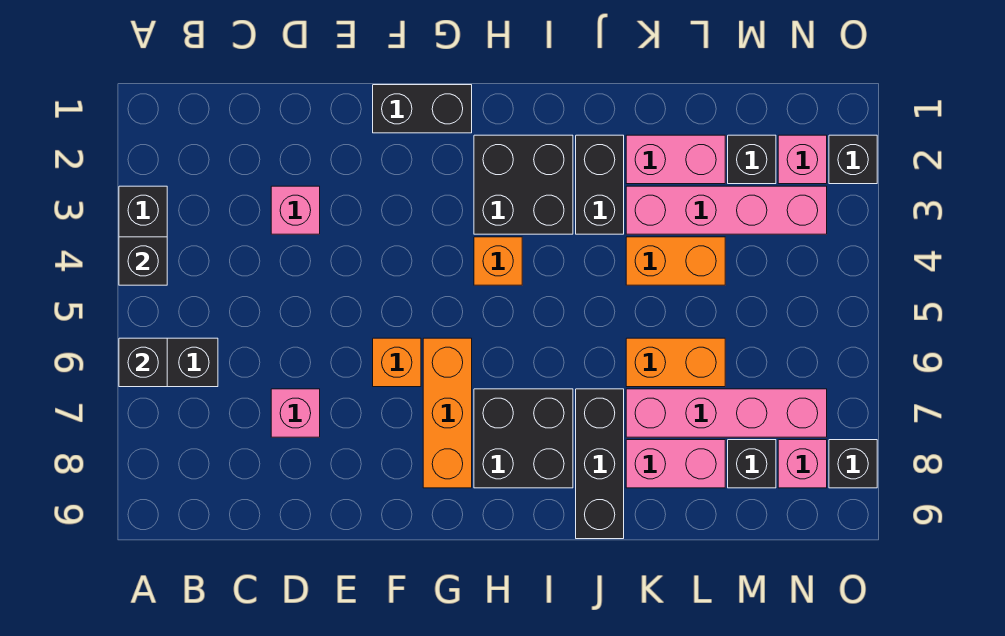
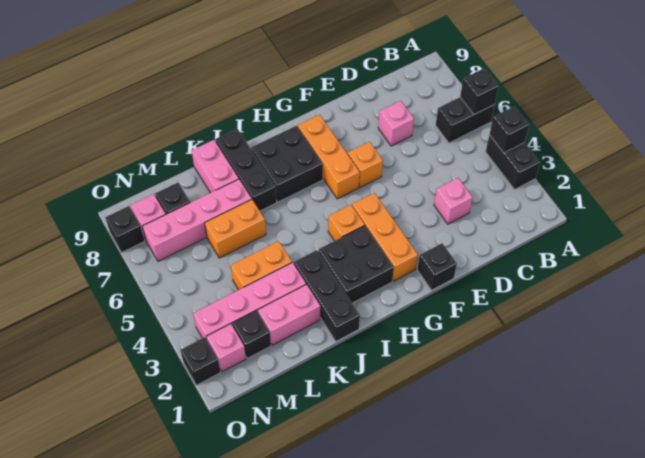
black brick F1:G1 level 1 -> black brick F1 level 1
none -> orange brick G2:G4 level 1
black brick J2:J3 level 1 -> black brick J1:J3 level 1
pink brick K8:L8 level 1 -> pink brick K8:K9 level 1

